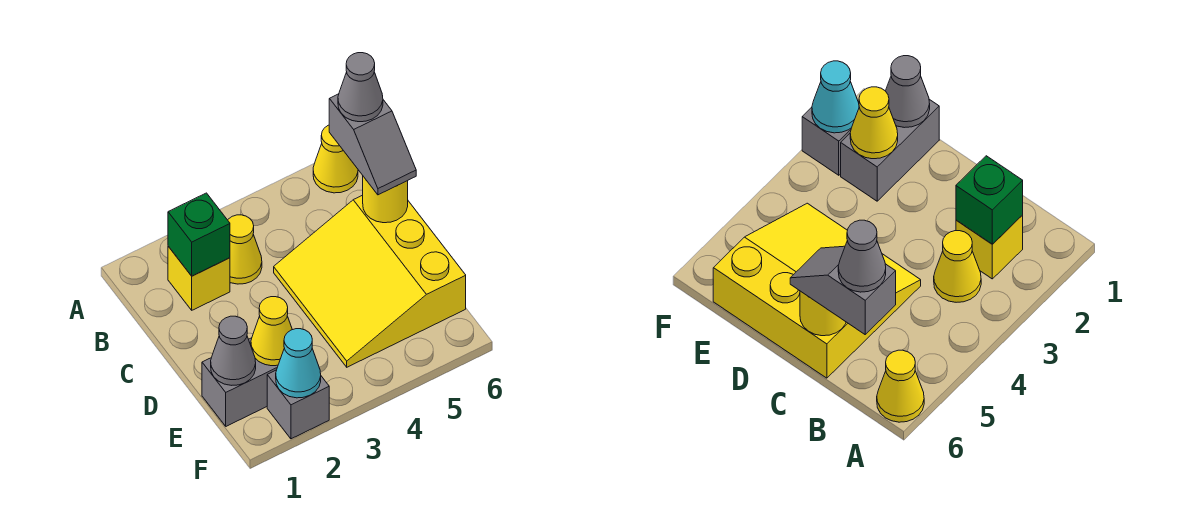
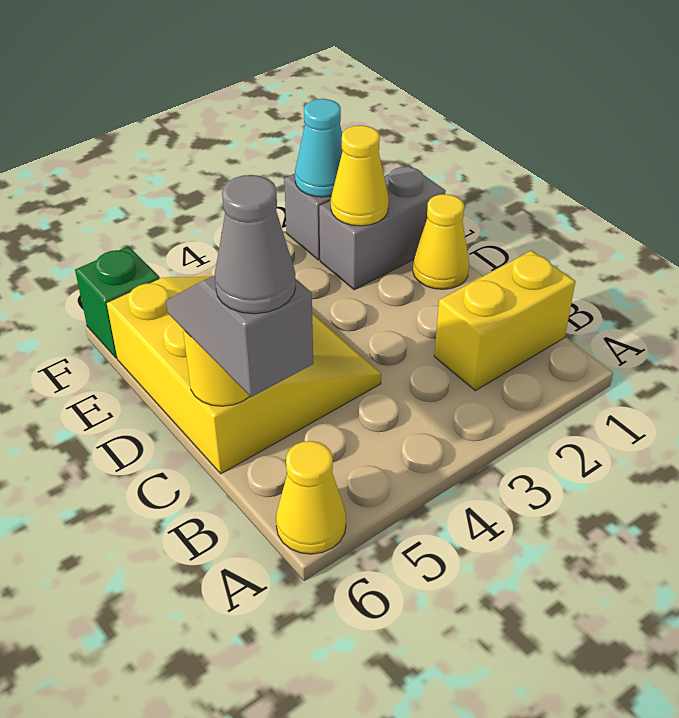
yellow brick B2 level 1 -> yellow brick B1:B2 level 1
green brick B2 level 2 -> green brick F6 level 1
yellow cone B3 level 1 -> yellow cone D1 level 1
grey cone E1 level 2 -> none

